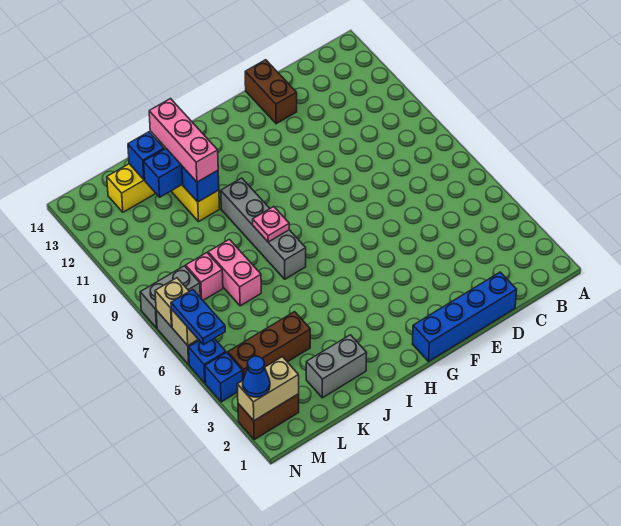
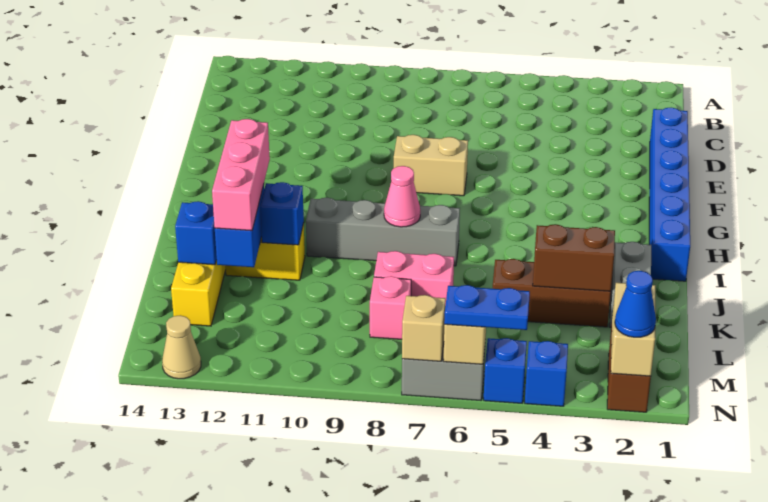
blue brick D1:G1 level 1 -> blue brick D1:I1 level 1
brown brick E13:E14 level 1 -> brown brick K3:K4 level 2
none -> tan brick F7:F8 level 1
pink plate I8 level 2 -> pink cone I8 level 2
pink brick J11:J13 level 3 -> pink brick I12:K12 level 3
brown brick K4:M4 level 1 -> brown brick K3:K5 level 1
grey brick M8:N8 level 1 -> none
none -> tan cone N13 level 1

